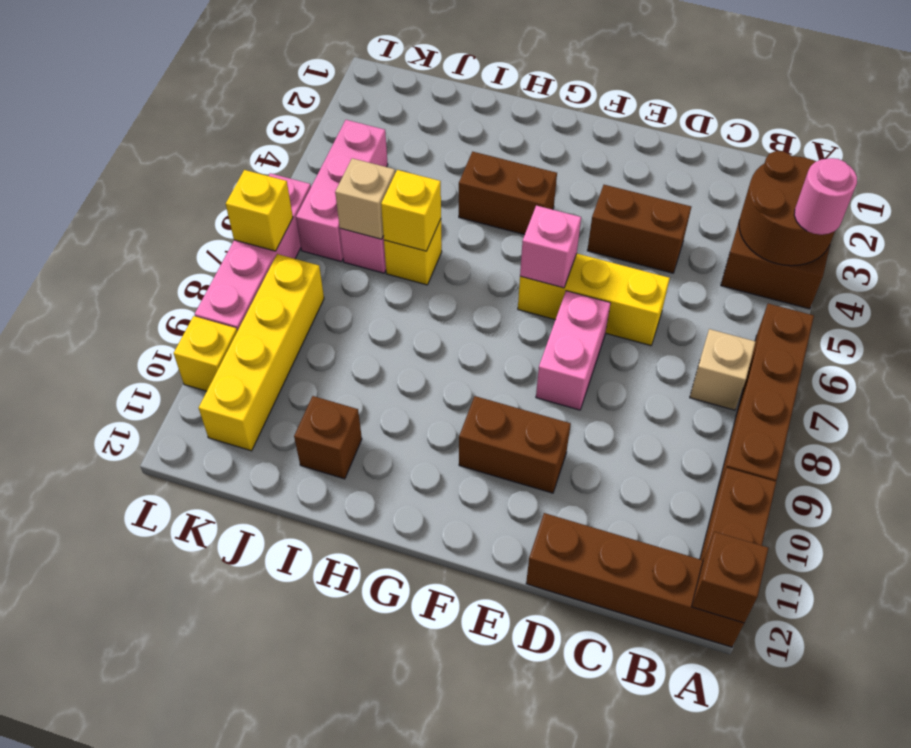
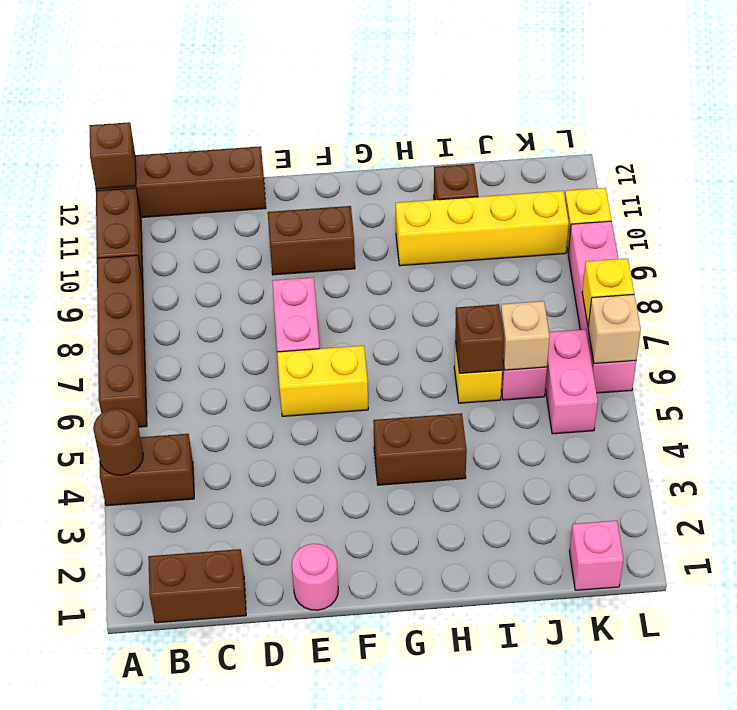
brown round brick A3:B4 level 2 -> brown round brick A4 level 2
pink round brick A4 level 3 -> pink round brick E1 level 1
tan brick B7 level 1 -> tan brick L6 level 2
brown brick D4:E4 level 1 -> brown brick B1:C1 level 1
yellow brick D6:F6 level 1 -> yellow brick E6:F6 level 1
pink brick F6 level 2 -> pink brick K1 level 1
yellow brick I6 level 2 -> brown brick I6 level 2
pink brick K4:K6 level 1 -> pink brick K5:K6 level 1
yellow brick K8:K11 level 1 -> yellow brick H10:K10 level 1

